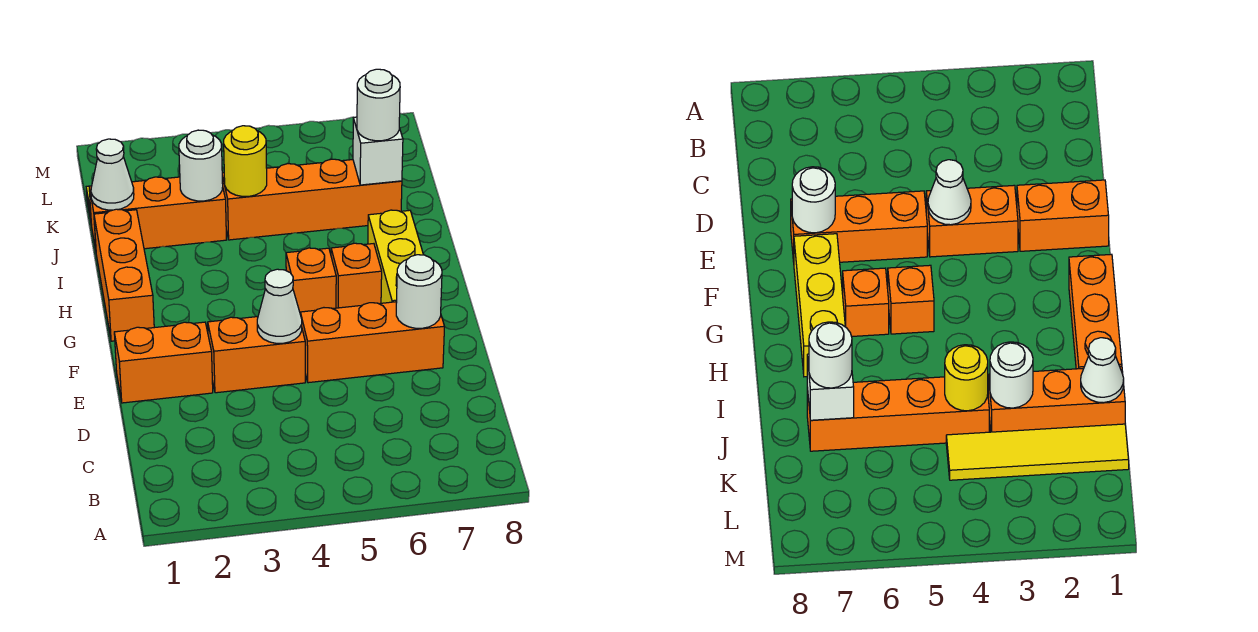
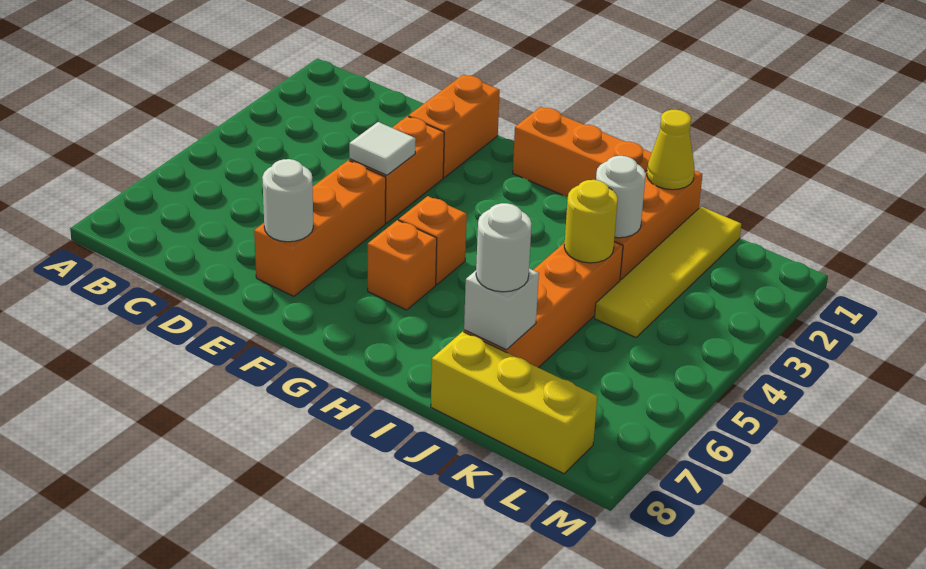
white cone E4 level 2 -> white tile E4 level 2
yellow brick F7:H7 level 1 -> yellow brick J8:L8 level 1
white cone J1 level 2 -> yellow cone J1 level 2

